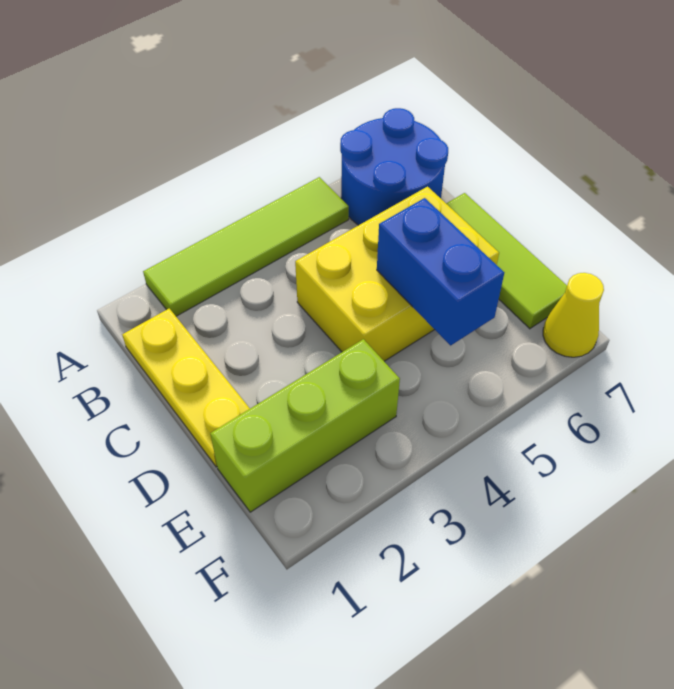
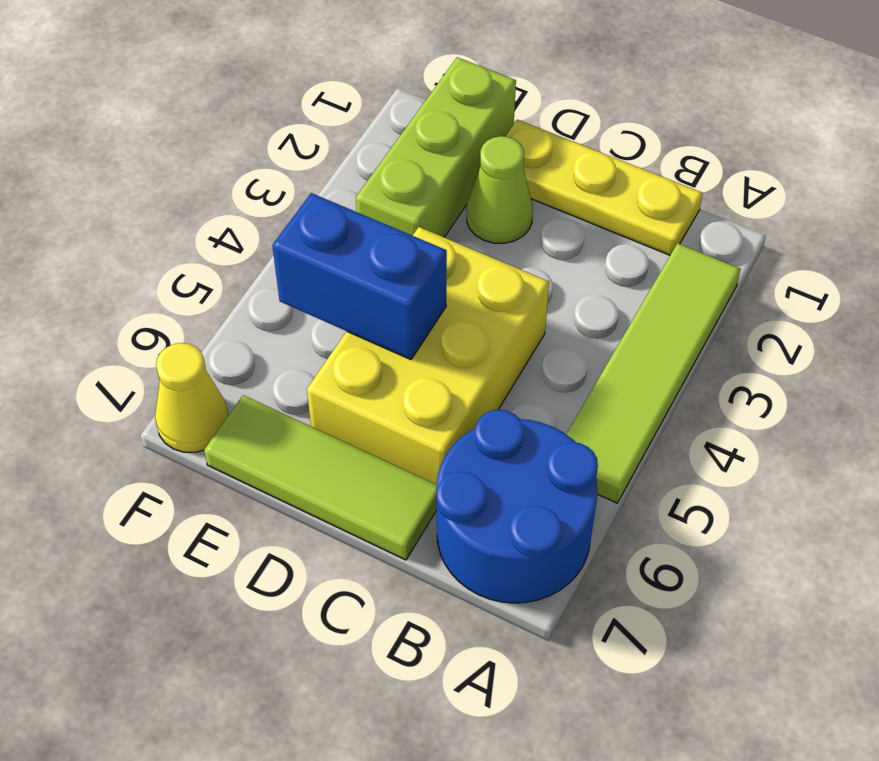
none -> lime cone D2 level 1

